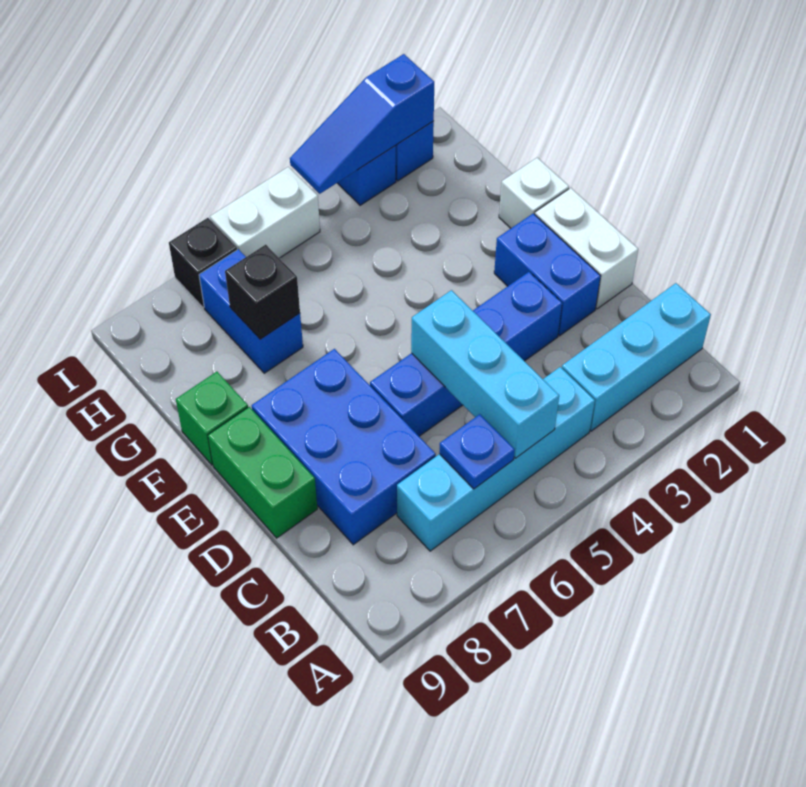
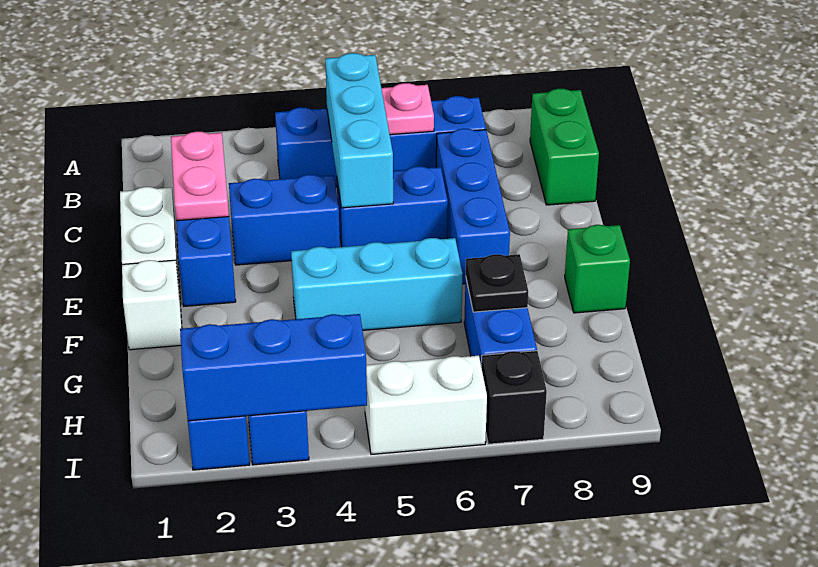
cyan brick B1:B3 level 1 -> cyan brick F4:F6 level 1
cyan brick B4:B7 level 1 -> blue brick B4:B7 level 1
blue plate B6 level 2 -> pink plate B6 level 2
none -> pink plate C2:D2 level 2
blue brick C7:E8 level 1 -> blue brick C7:E7 level 1
green brick D9:E9 level 1 -> green brick B9:C9 level 1
black brick G7 level 2 -> black plate G7 level 2
blue slope I2:I4 level 2 top 2 -> blue brick I2:I4 level 2

